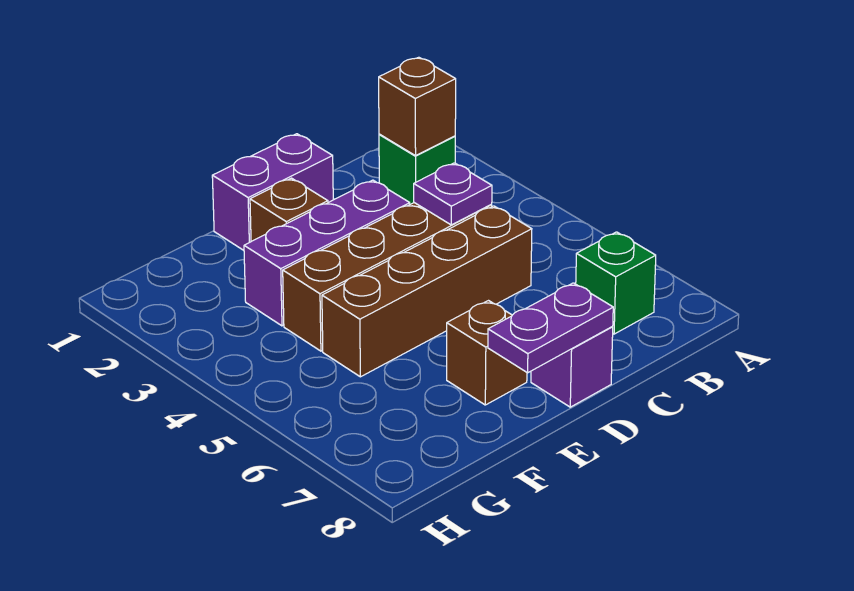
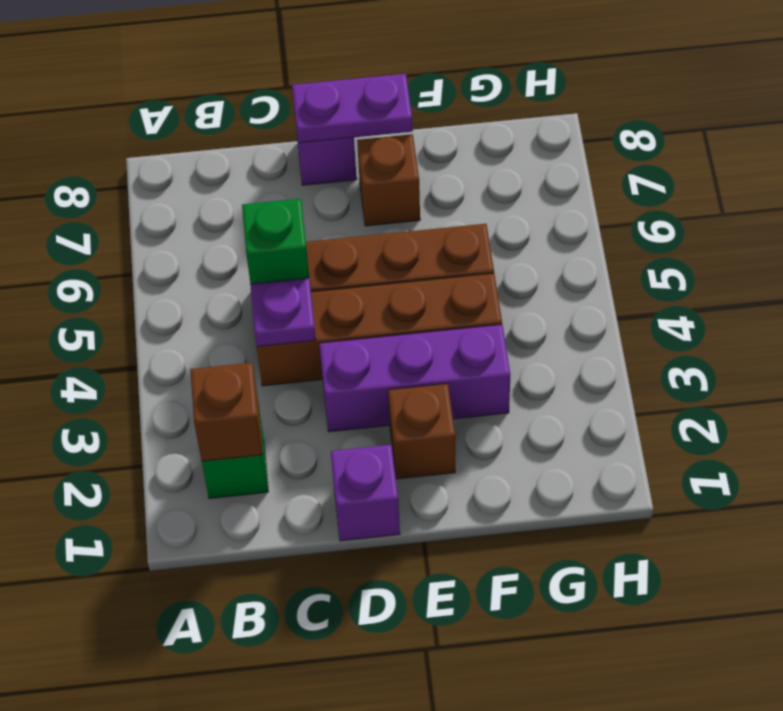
green brick B7 level 1 -> green brick C5 level 2
purple brick D1:E1 level 1 -> purple brick D1 level 1

